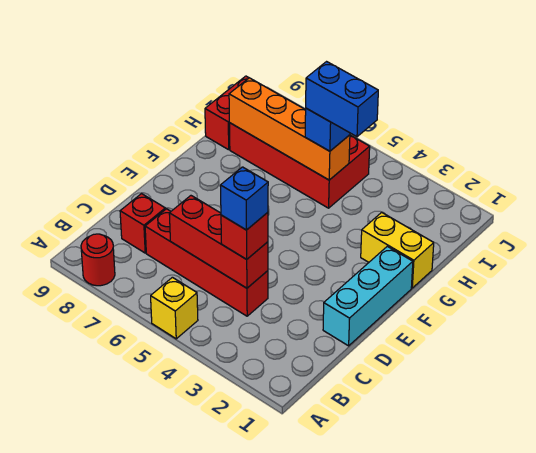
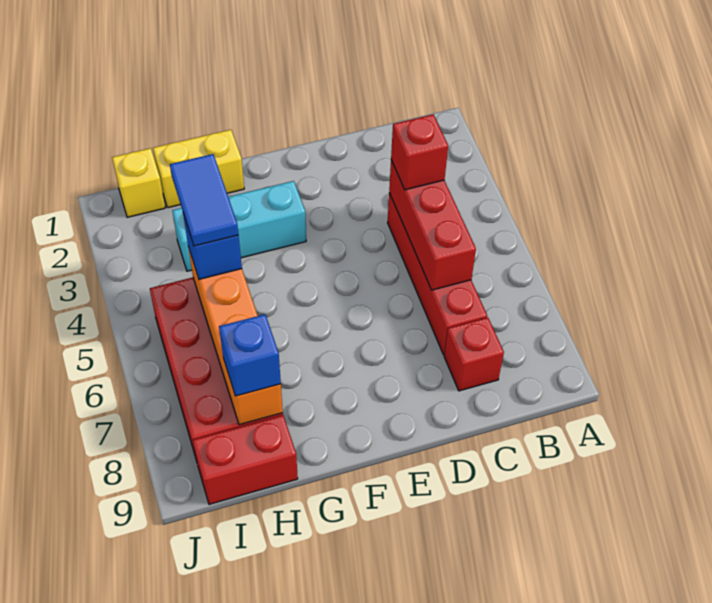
yellow brick A5 level 1 -> yellow brick I1 level 1
red round brick A8 level 1 -> none
blue brick C4 level 4 -> blue brick H8 level 3
cyan brick D1:F1 level 1 -> cyan brick F3:H3 level 1
yellow brick G1:G2 level 1 -> yellow brick G1:H1 level 1
blue brick H4:H5 level 4 -> blue tile H4:H5 level 4

